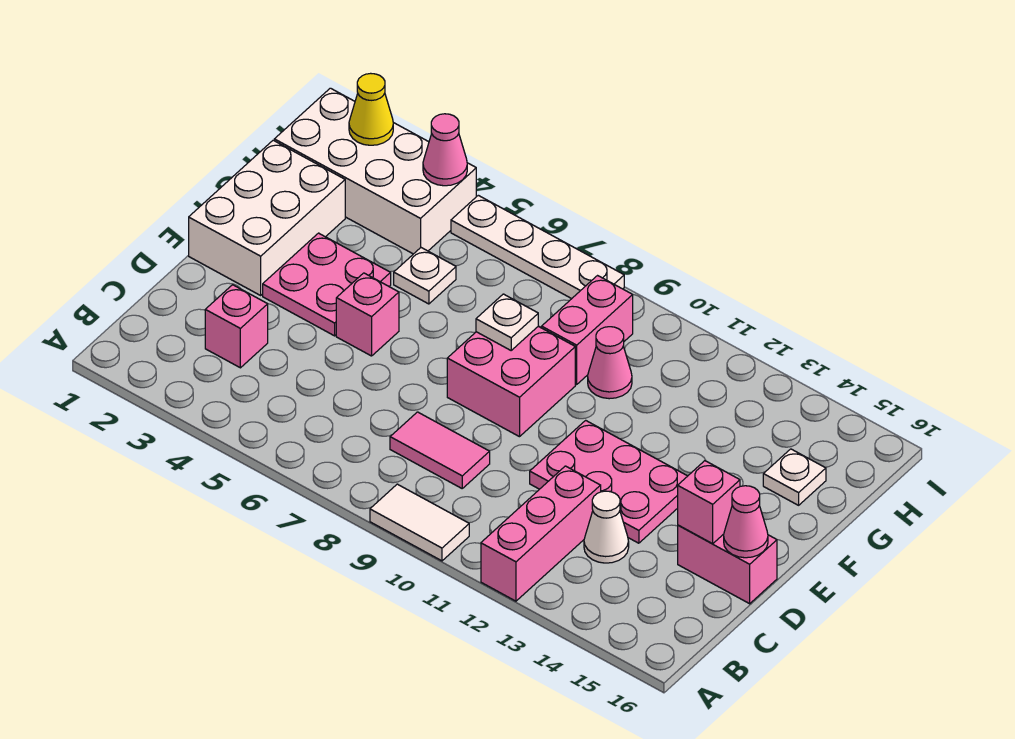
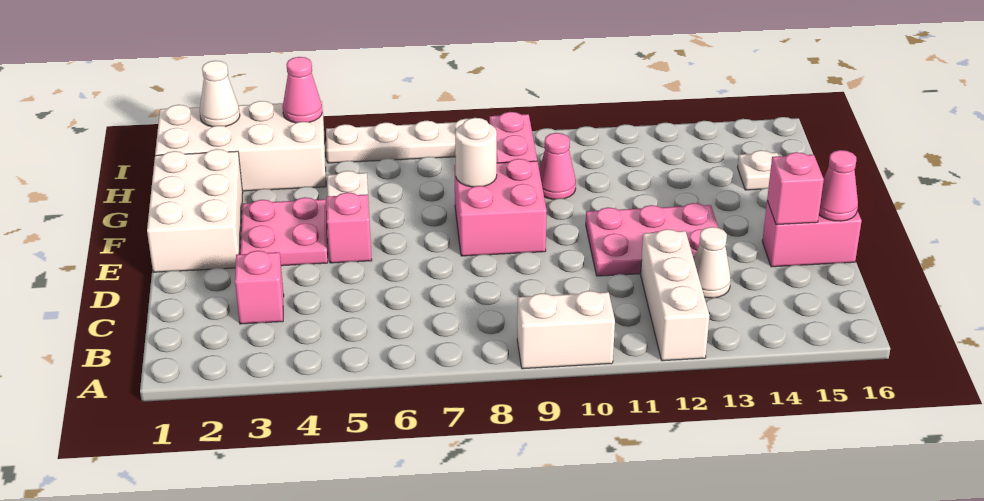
white tile A9:A10 level 1 -> white brick A9:A10 level 1
pink brick A12:C12 level 1 -> white brick A12:C12 level 1
pink tile C8:C9 level 1 -> none
white plate F8 level 2 -> white round brick F8 level 2
yellow cone I2 level 2 -> white cone I2 level 2

